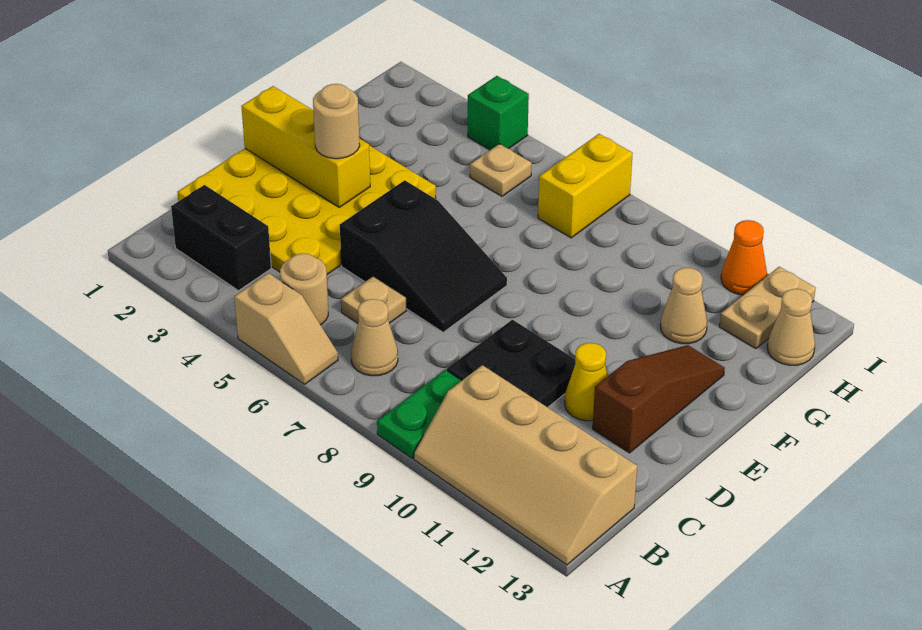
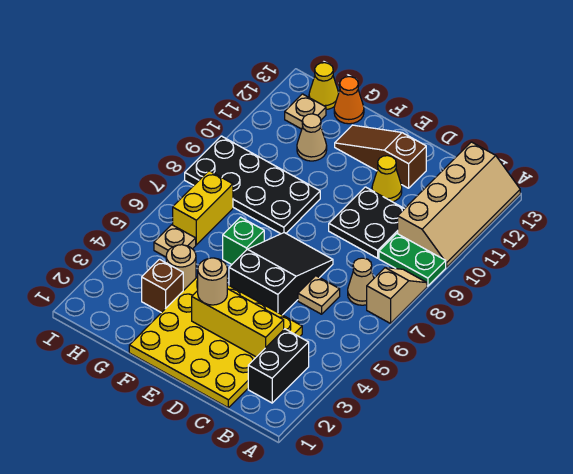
tan slope A5:A6 level 1 top 5 -> tan slope A7:A8 level 1 top 7
tan round brick B5 level 1 -> tan round brick G4 level 1
yellow brick E1:E3 level 2 -> yellow brick C3:E3 level 2
none -> black plate F8:I9 level 1
none -> brown brick G3 level 1
yellow brick H7:I7 level 1 -> yellow brick H6:H7 level 1
tan plate H12:I12 level 1 -> tan plate H12 level 1
tan cone H13 level 1 -> yellow cone H13 level 1
green brick I4 level 1 -> green brick F6 level 1
orange cone I11 level 1 -> orange cone G13 level 1

